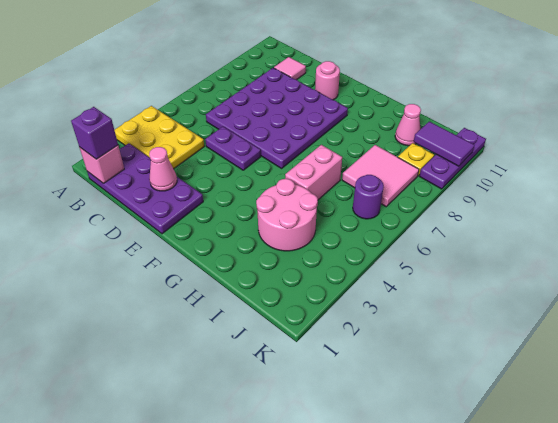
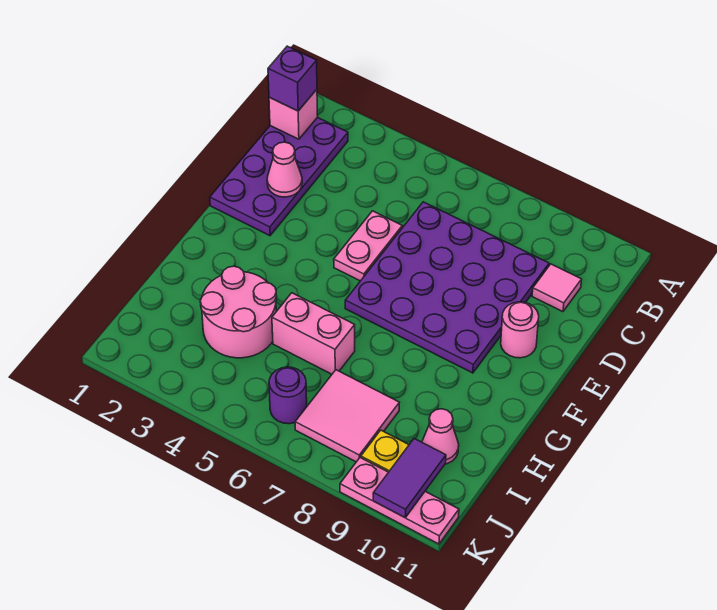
yellow plate A3:C4 level 1 -> none
purple plate D5:E5 level 1 -> pink plate D5:E5 level 1
purple plate K9:K11 level 1 -> pink plate K9:K11 level 1

